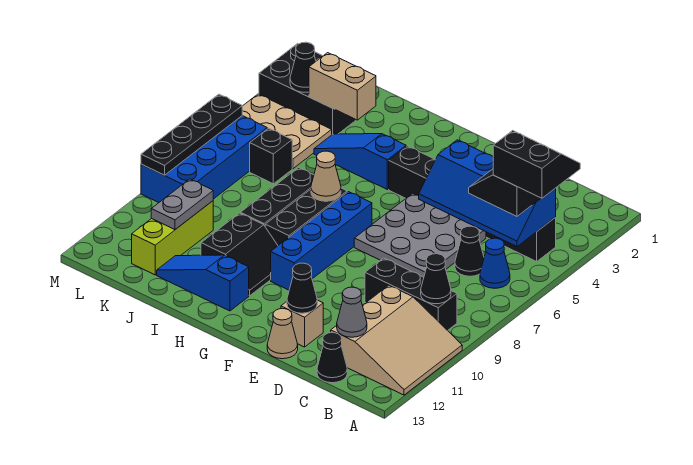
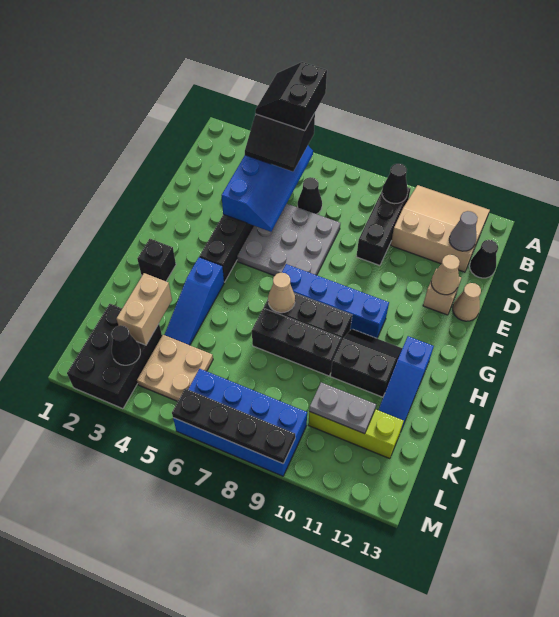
blue cone B6 level 1 -> none
black cone E12 level 2 -> tan cone E12 level 2
tan plate K4:M5 level 1 -> tan plate K4:L5 level 1
black brick K6 level 1 -> black brick H2 level 1

